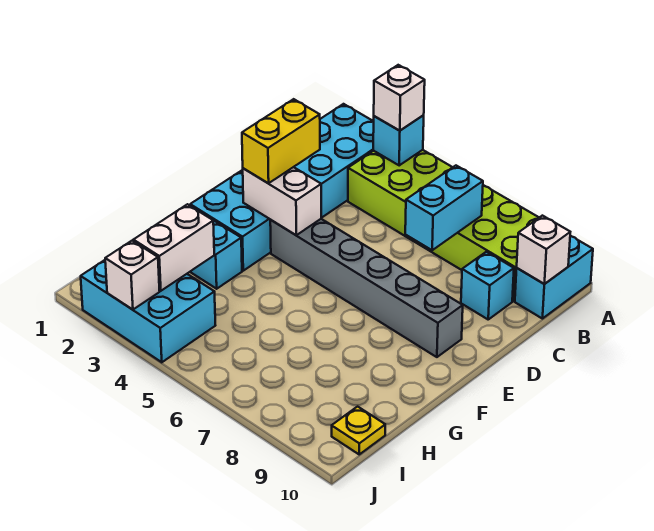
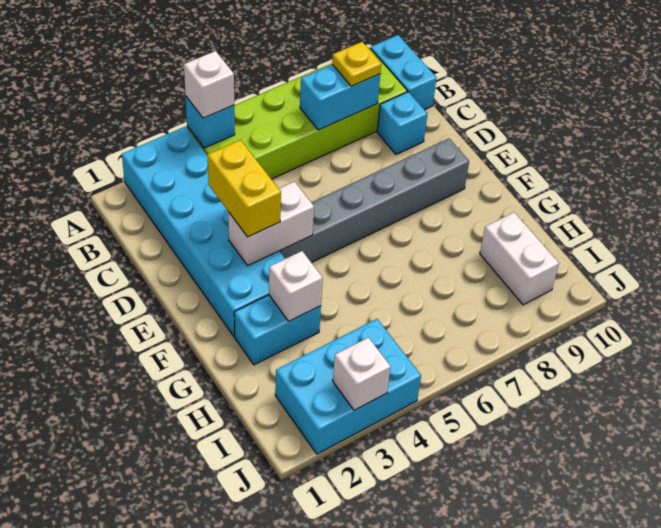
cyan brick B7:C7 level 2 -> cyan brick B7:B8 level 2
white brick B10 level 2 -> white brick G3 level 2
white brick H3:I3 level 2 -> white brick H9:I9 level 1
yellow plate I10 level 1 -> yellow plate B8 level 3

